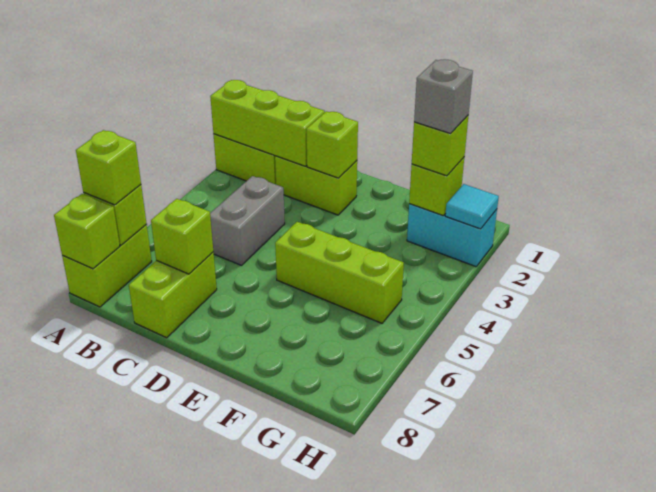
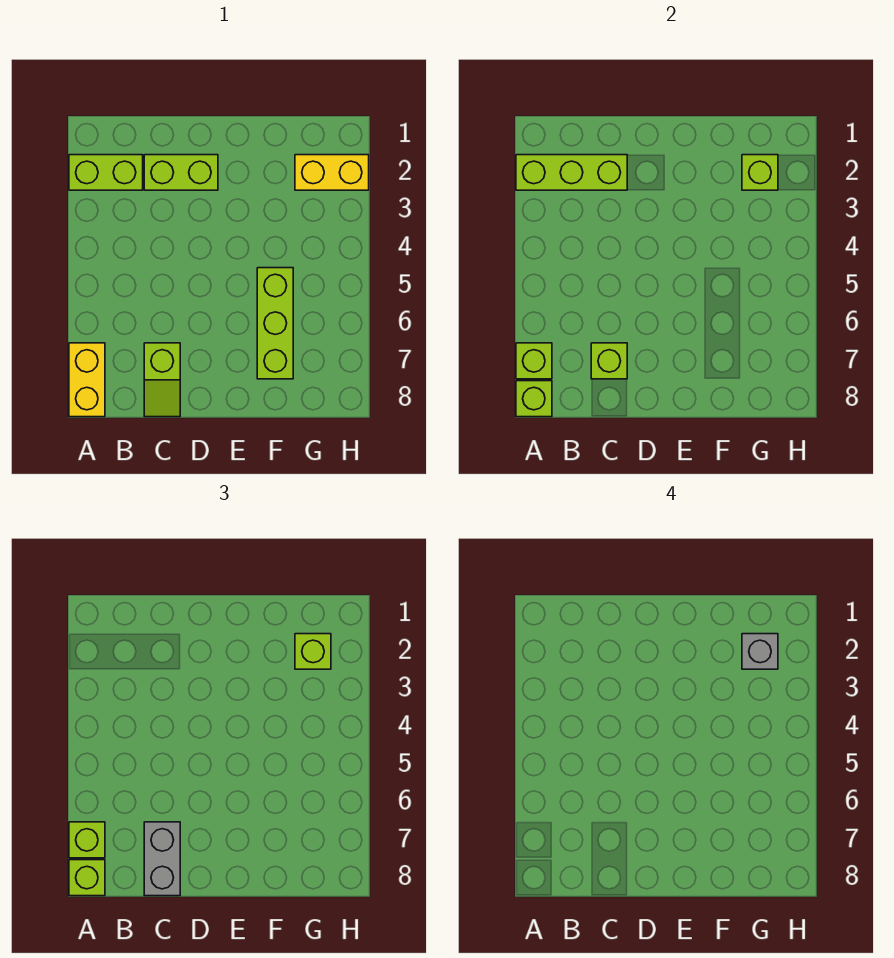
lime brick A7:A8 level 1 -> yellow brick A7:A8 level 1
grey brick C4:C5 level 1 -> grey brick C7:C8 level 3
lime brick C7:C8 level 1 -> lime slope C7:C8 level 1 top 7
lime brick D2 level 2 -> lime brick A8 level 3
lime brick E5:G5 level 1 -> lime brick F5:F7 level 1
cyan brick G2:H2 level 1 -> yellow brick G2:H2 level 1
cyan tile H2 level 2 -> none

